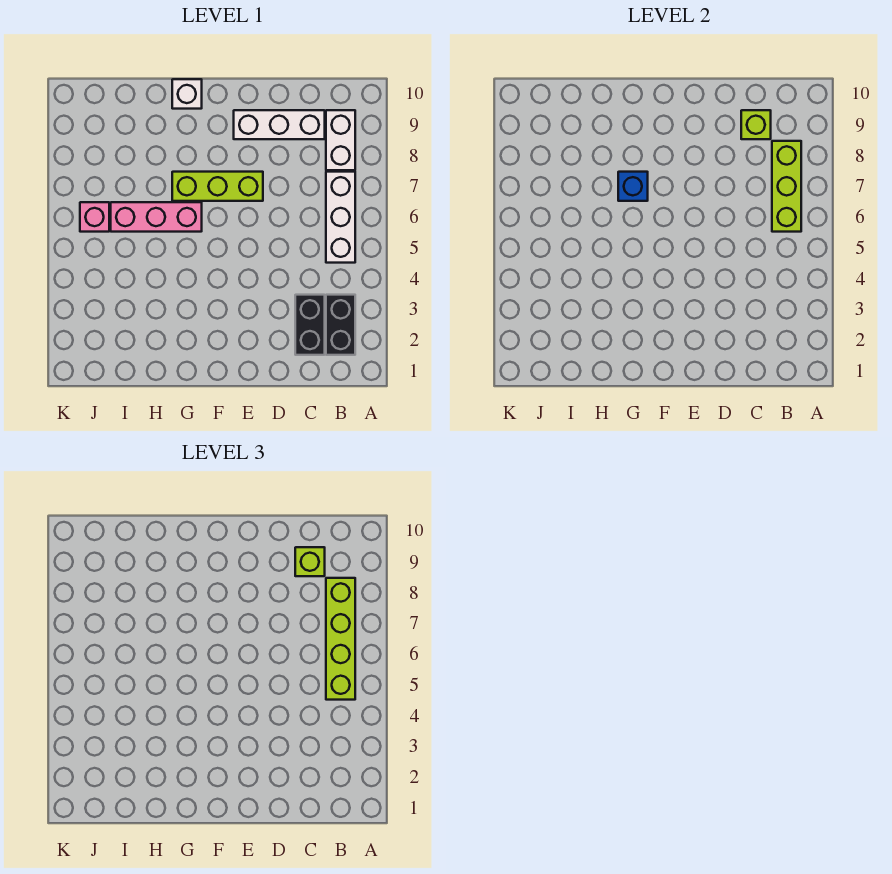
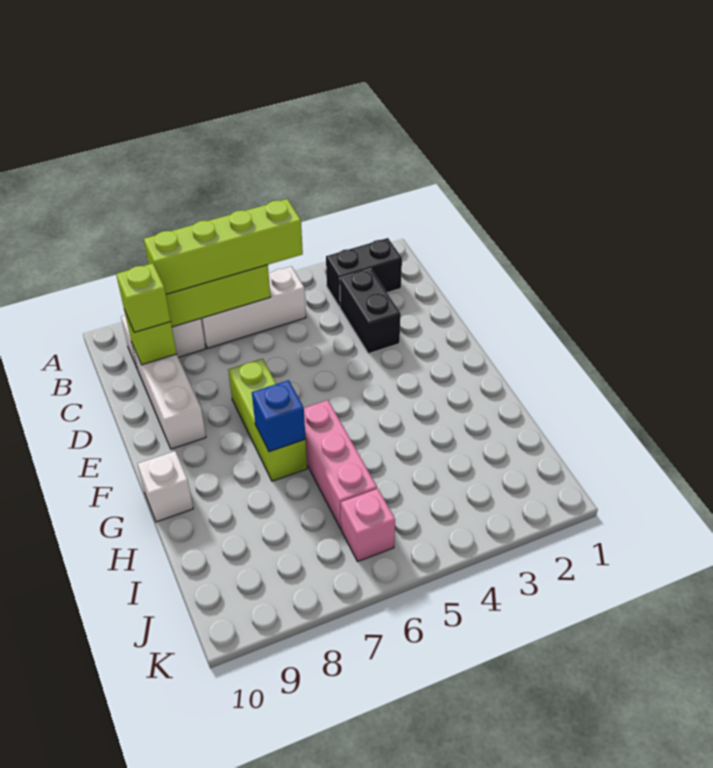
black brick C2:C3 level 1 -> black brick C3:D3 level 1

